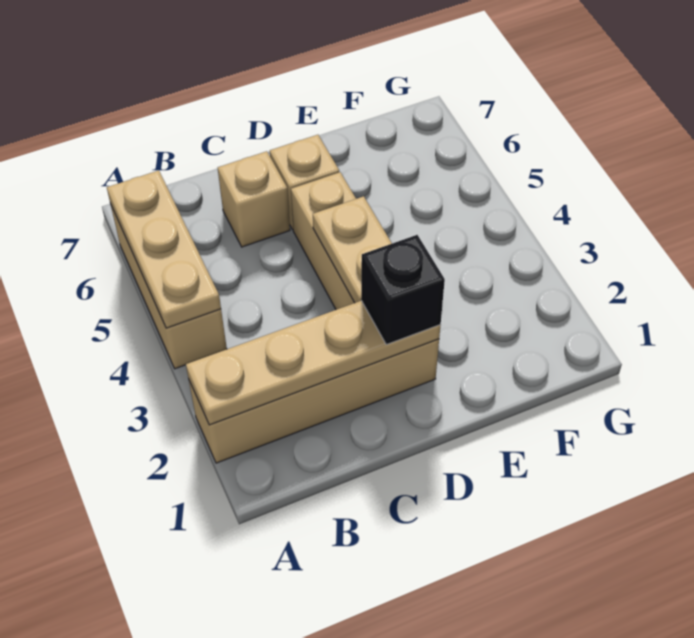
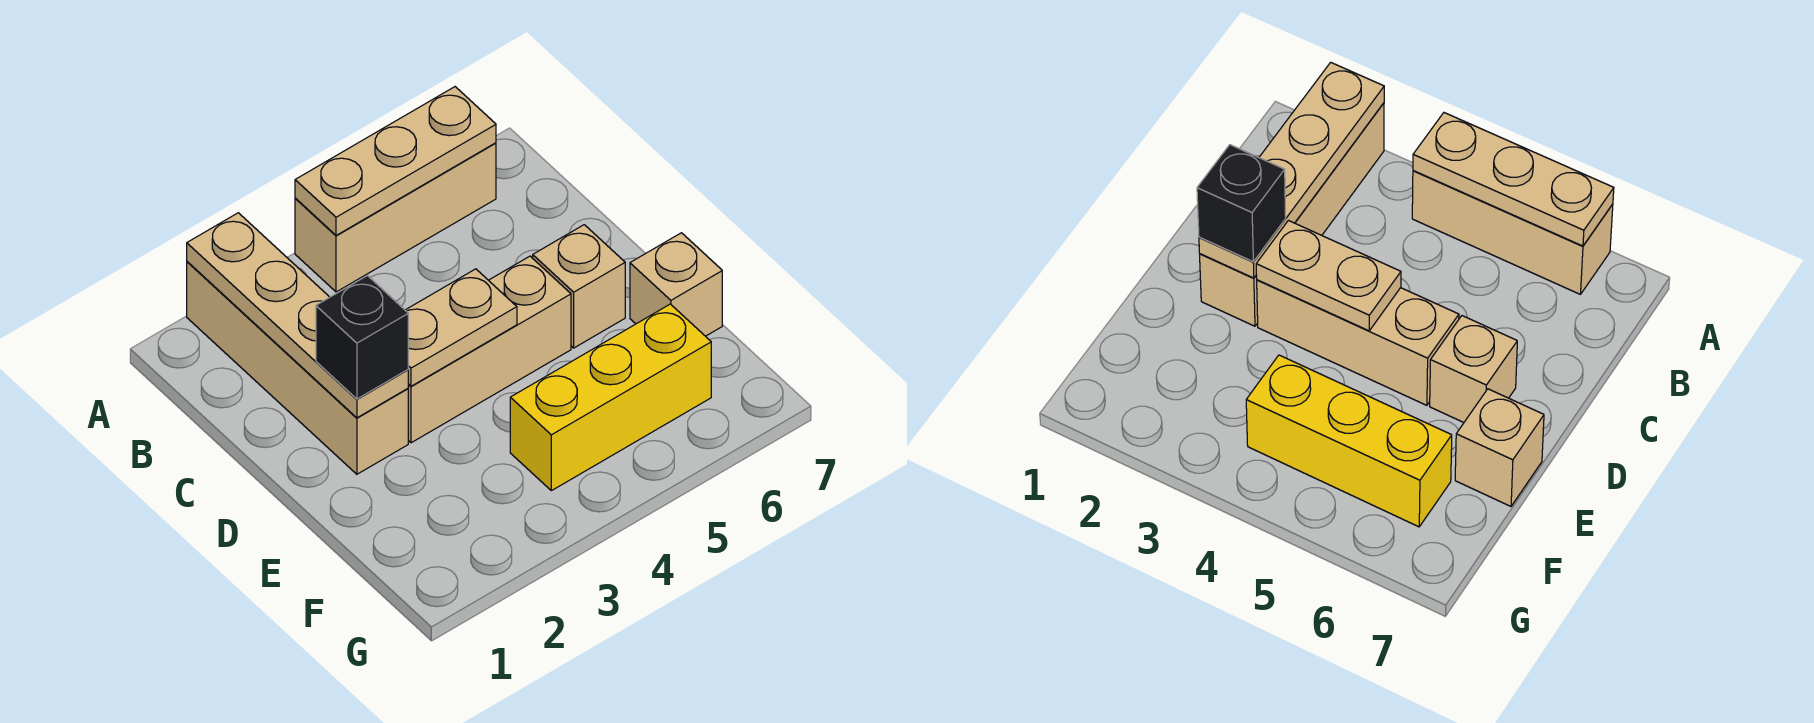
tan brick C6 level 1 -> tan brick E7 level 1
none -> yellow brick F4:F6 level 1

